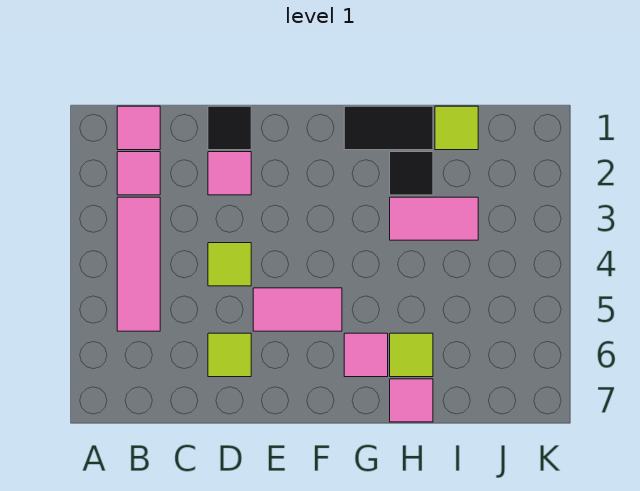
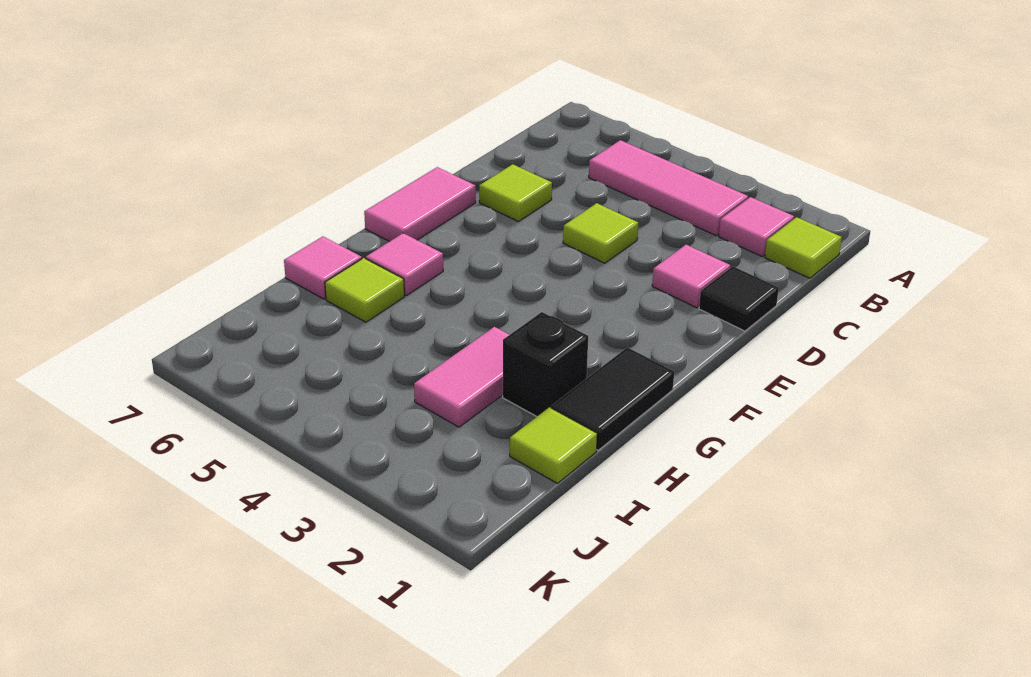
pink tile B1 level 1 -> lime tile B1 level 1
pink tile E5:F5 level 1 -> pink tile E7:F7 level 1
black tile H2 level 1 -> black brick H2 level 1

